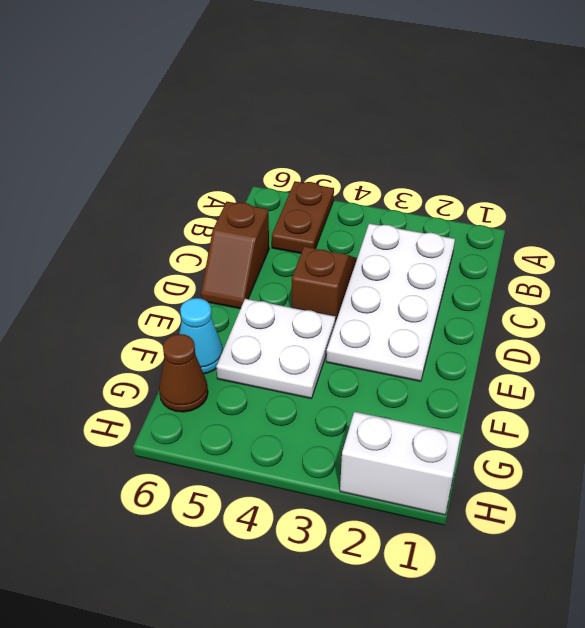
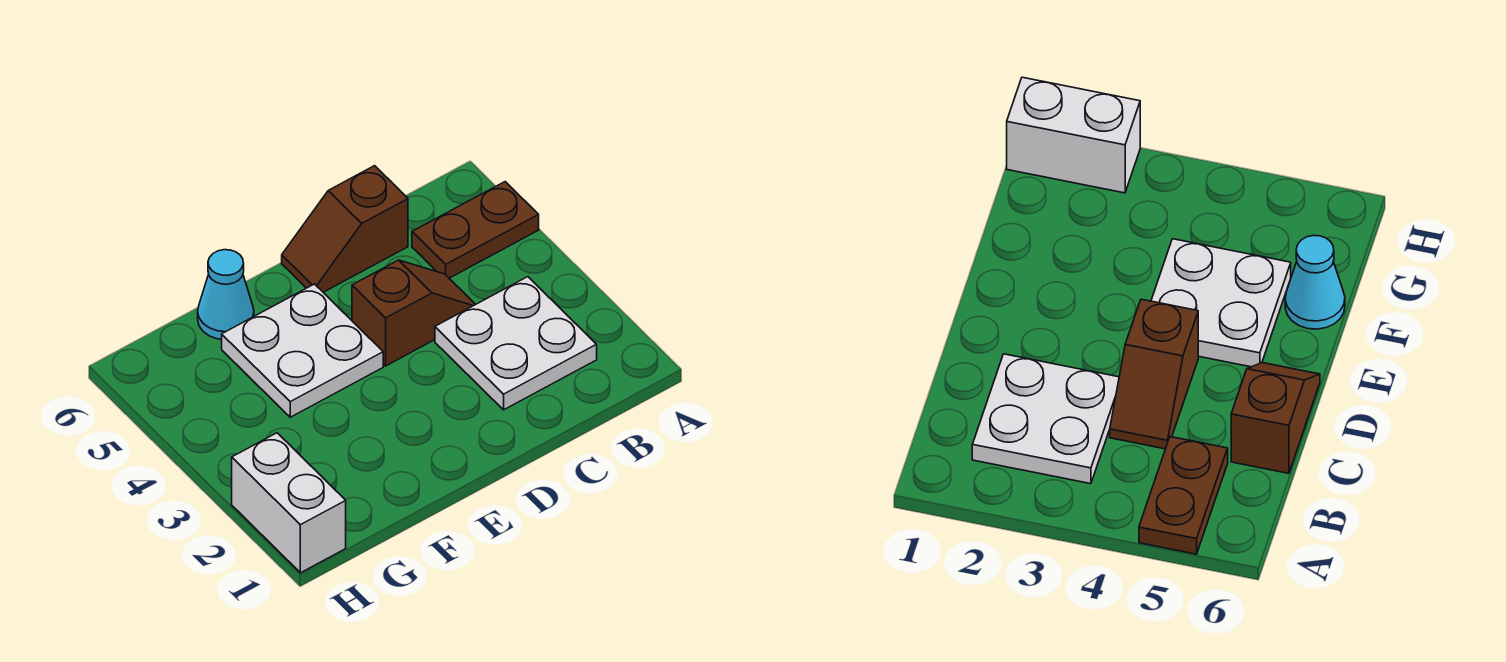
white plate B2:E3 level 1 -> white plate B2:C3 level 1
brown cone G6 level 1 -> none

